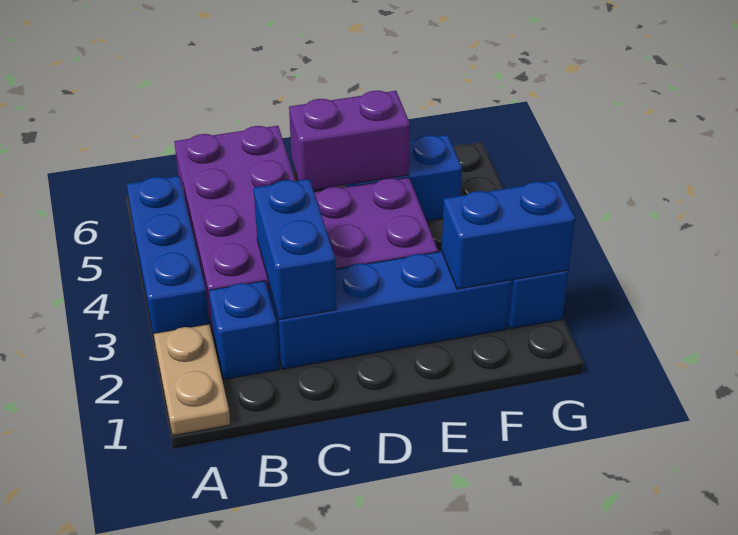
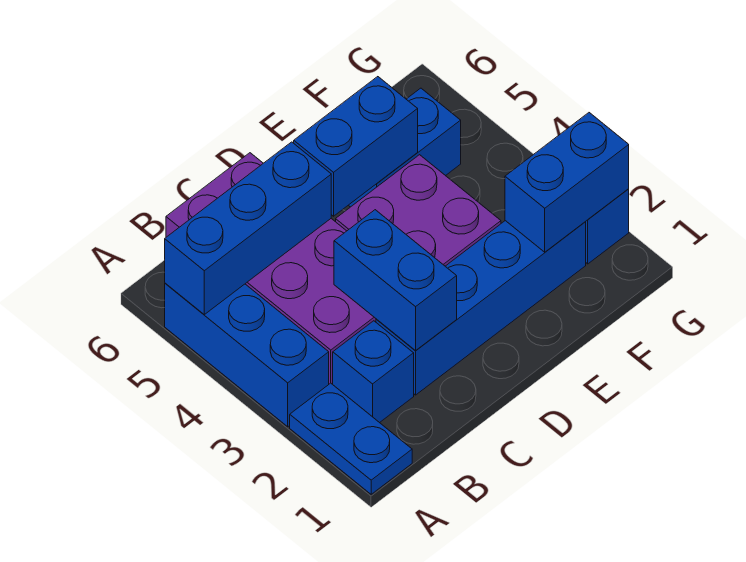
tan plate A1:A2 level 1 -> blue plate A1:A2 level 1
none -> blue brick A5:C5 level 2
purple brick D5:E5 level 2 -> blue brick D5:E5 level 2

